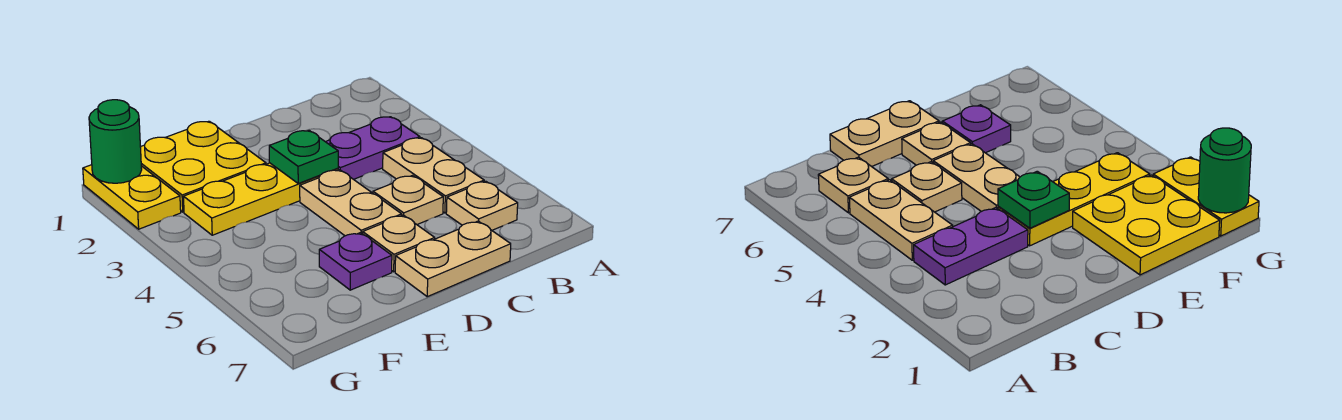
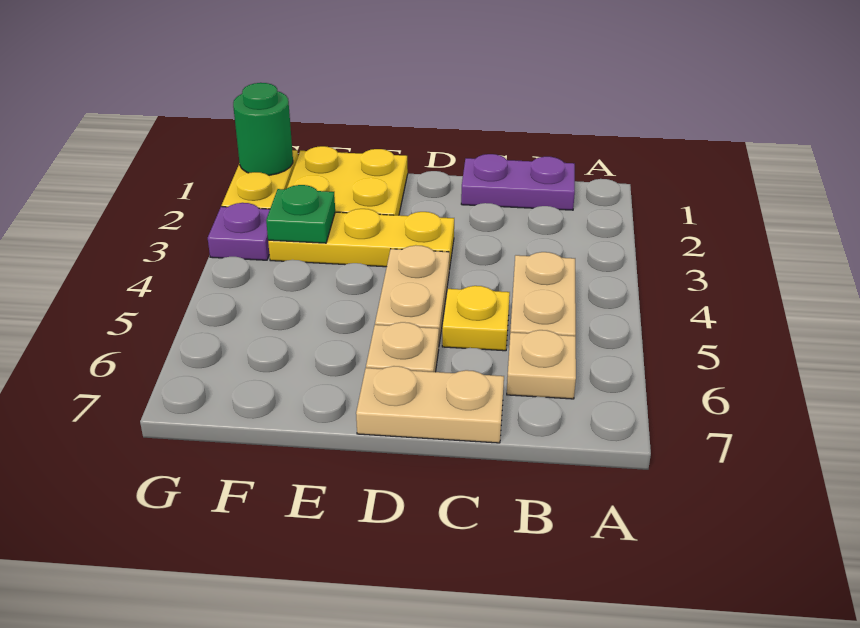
purple plate B3:C3 level 1 -> purple plate B1:C1 level 1
tan plate C5 level 1 -> yellow plate C5 level 1
green plate D3 level 2 -> green plate F3 level 2
purple plate E6 level 1 -> purple plate G3 level 1

